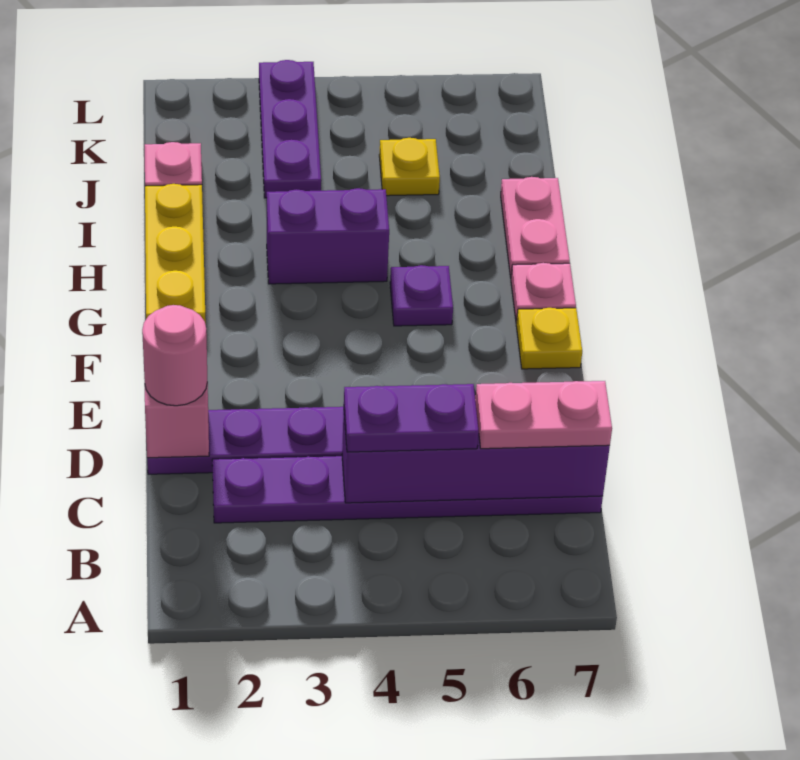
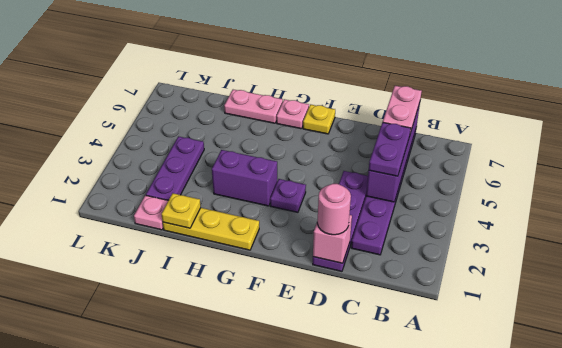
purple plate G5 level 1 -> purple plate F3 level 1
purple brick H3:H4 level 1 -> purple brick G3:H3 level 1
purple plate J3:L3 level 1 -> purple plate J2:J4 level 1
yellow plate J5 level 1 -> yellow plate I1 level 2

